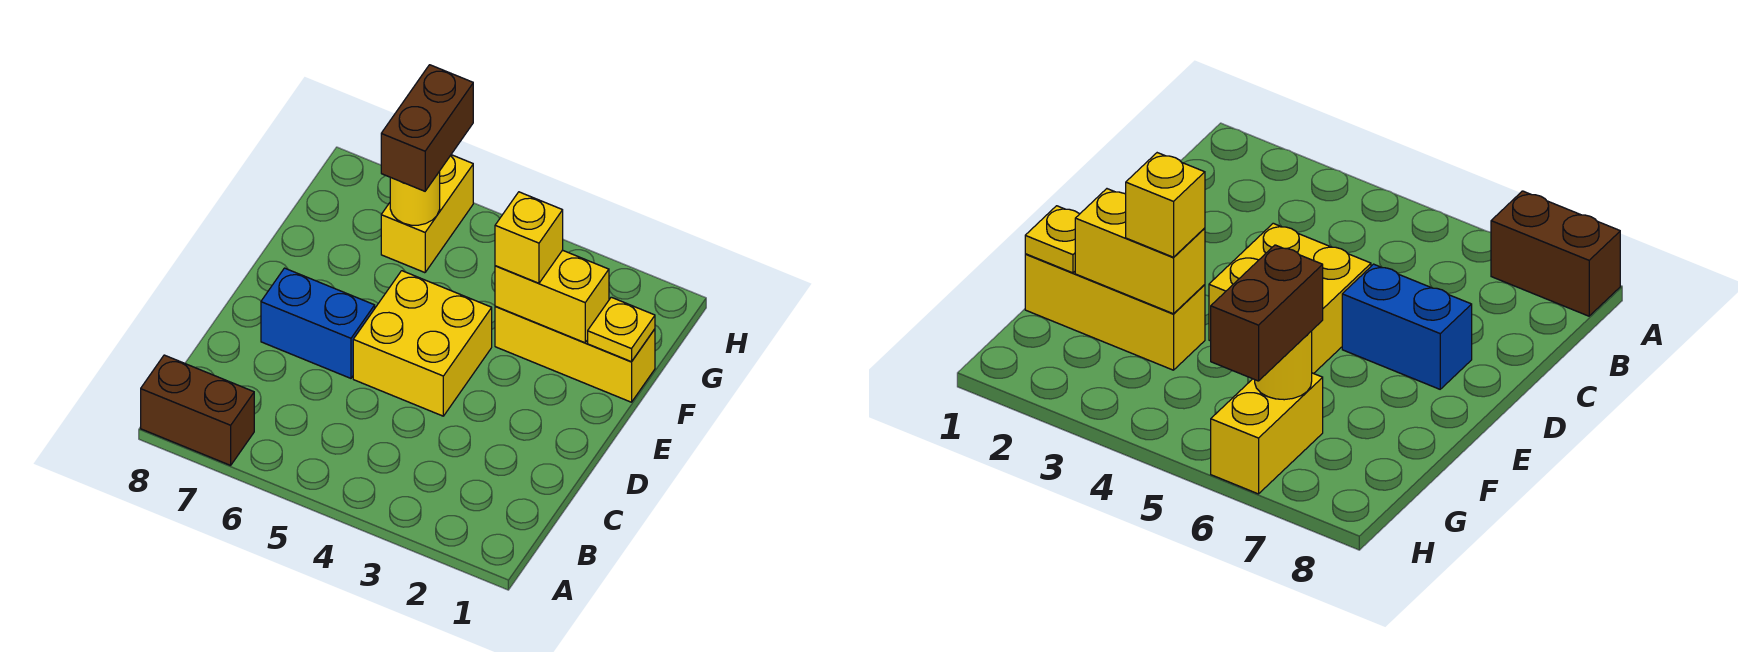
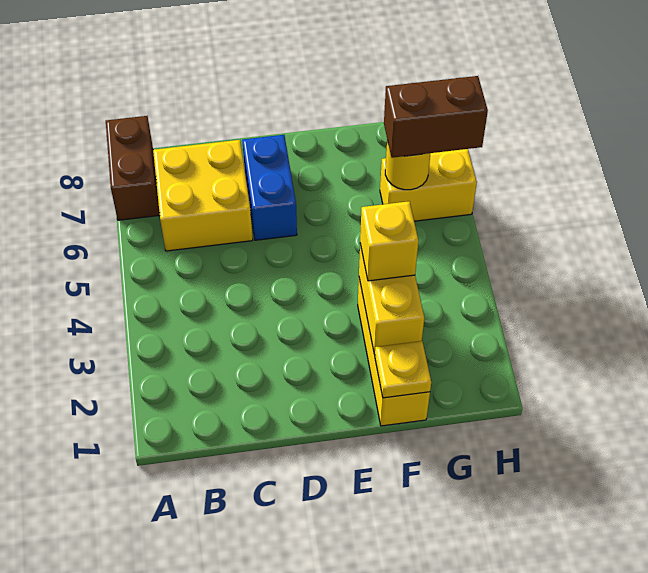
yellow brick D4:E5 level 1 -> yellow brick B6:C7 level 1

